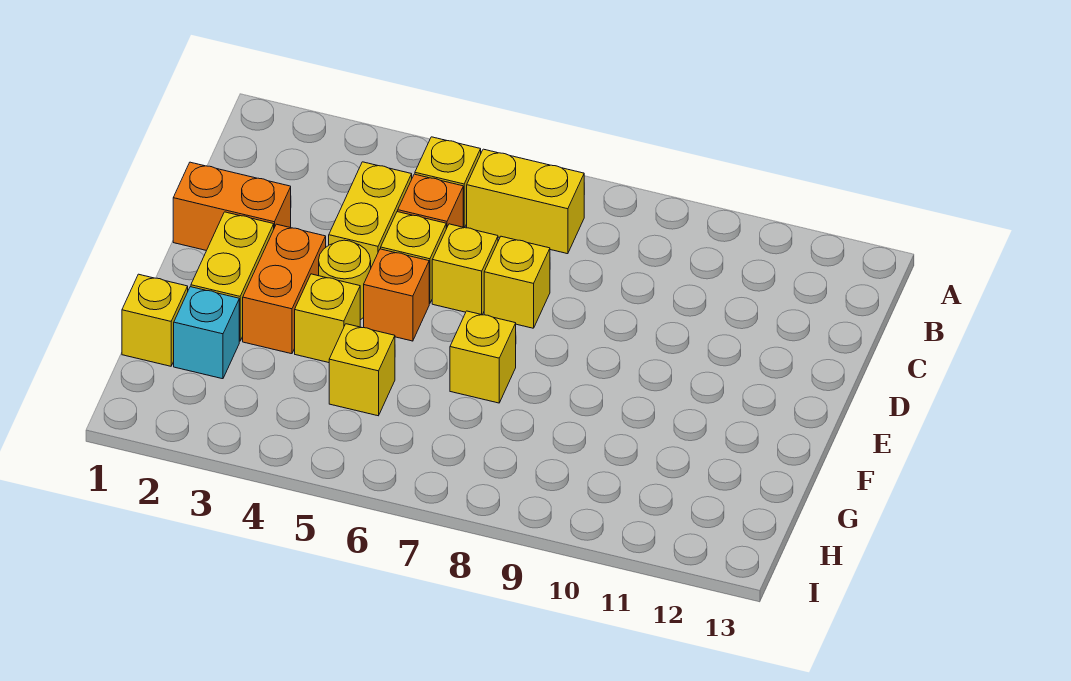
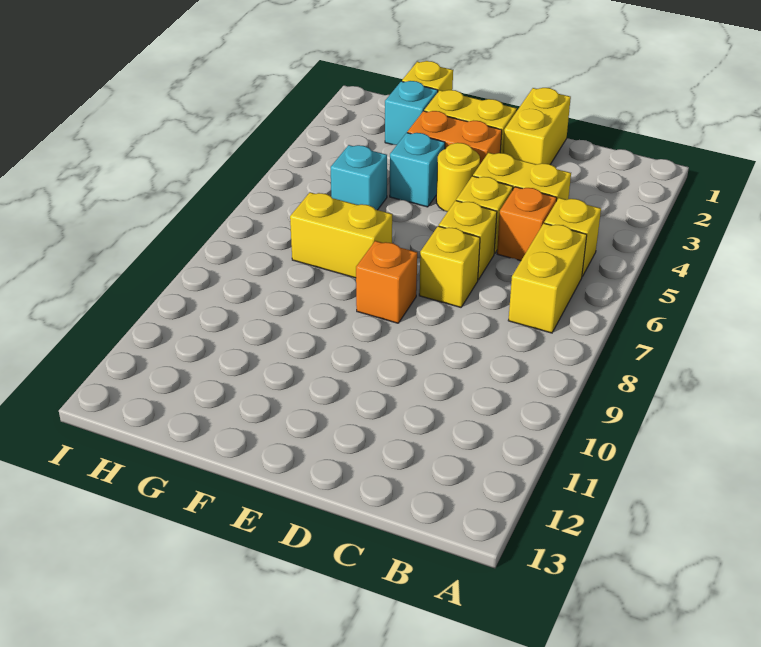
orange brick D1:D2 level 1 -> yellow brick D1:D2 level 1
orange brick E5 level 1 -> orange brick E8 level 1
yellow brick F4 level 1 -> cyan brick F4 level 1
yellow brick F7 level 1 -> yellow brick F7:G7 level 1
yellow brick G5 level 1 -> cyan brick G5 level 1

